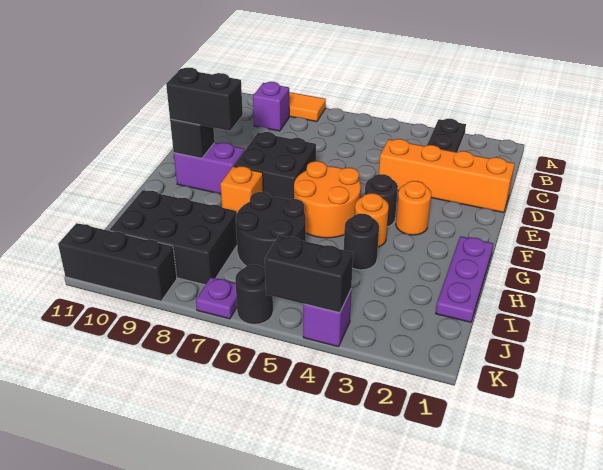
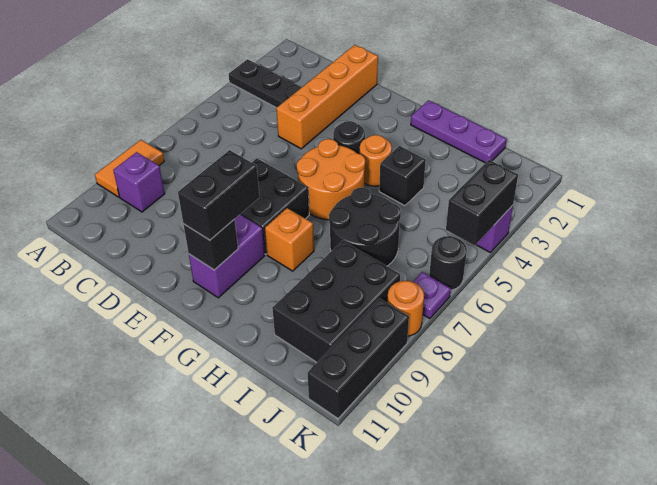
orange round brick F3 level 1 -> orange round brick K8 level 1
black round brick H4 level 1 -> black brick H4 level 1

